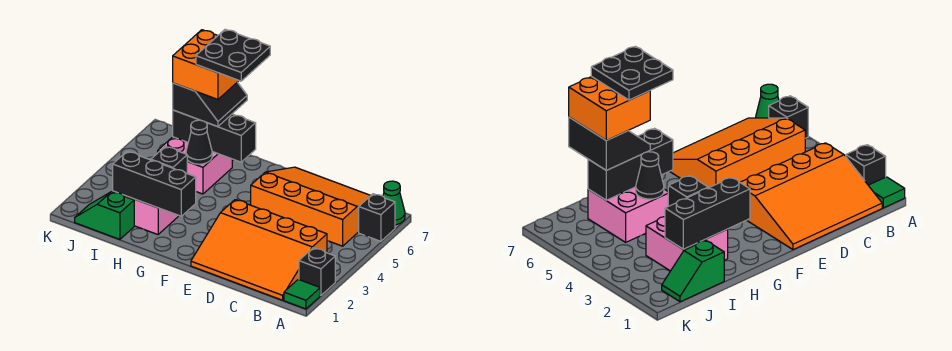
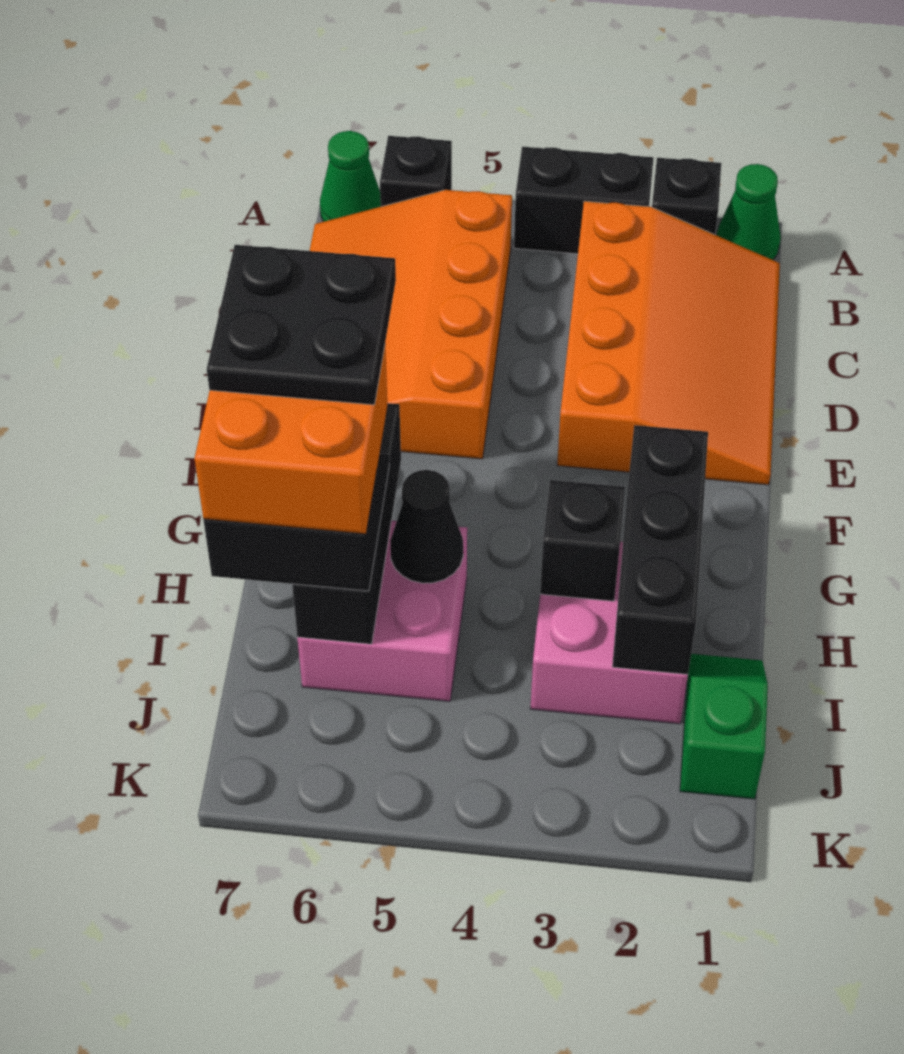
green tile A1 level 1 -> green cone A1 level 1
none -> black brick A3:A4 level 1
green slope I1:J1 level 1 top I -> green slope I1:J1 level 1 top J

